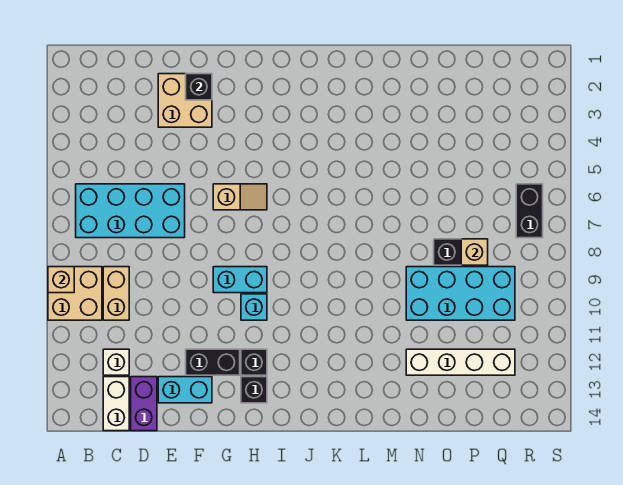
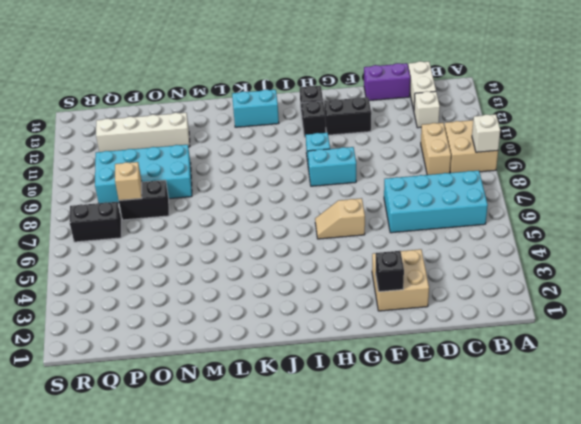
tan brick A9 level 2 -> white brick A9 level 2
purple brick D13:D14 level 1 -> purple brick D14:E14 level 1
cyan brick E13:F13 level 1 -> cyan brick J13:K13 level 1
black brick R6:R7 level 1 -> black brick Q7:R7 level 1

